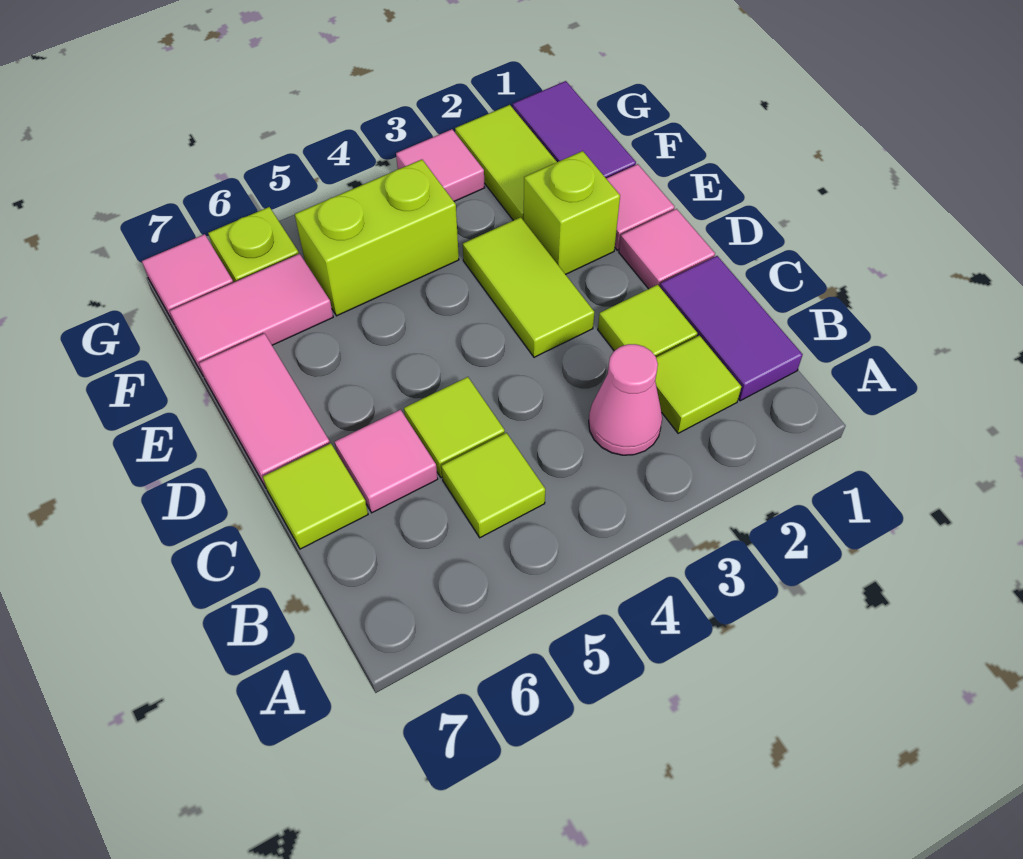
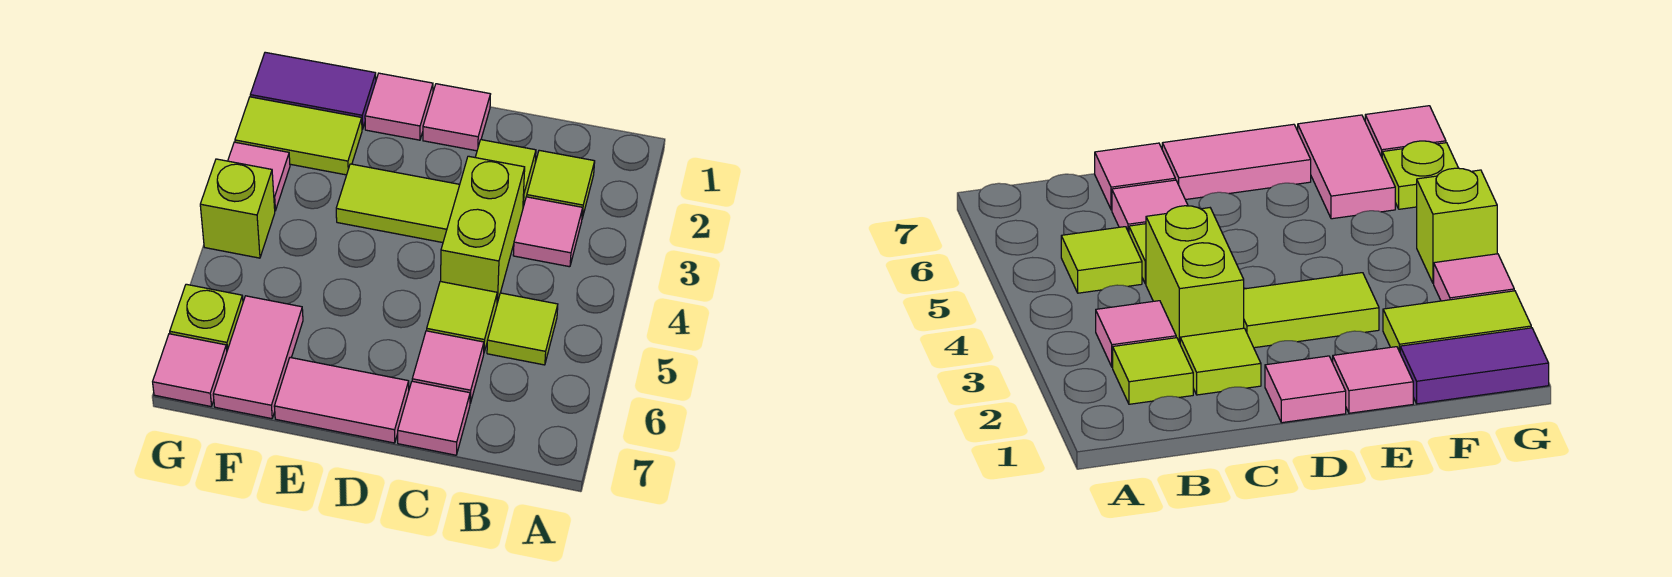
purple tile B1:C1 level 1 -> none
pink cone B3 level 1 -> pink tile B3 level 1
lime tile C7 level 1 -> pink tile C7 level 1
lime brick E2 level 1 -> lime brick G4 level 1
lime brick F4:F5 level 1 -> lime brick C3:C4 level 1

